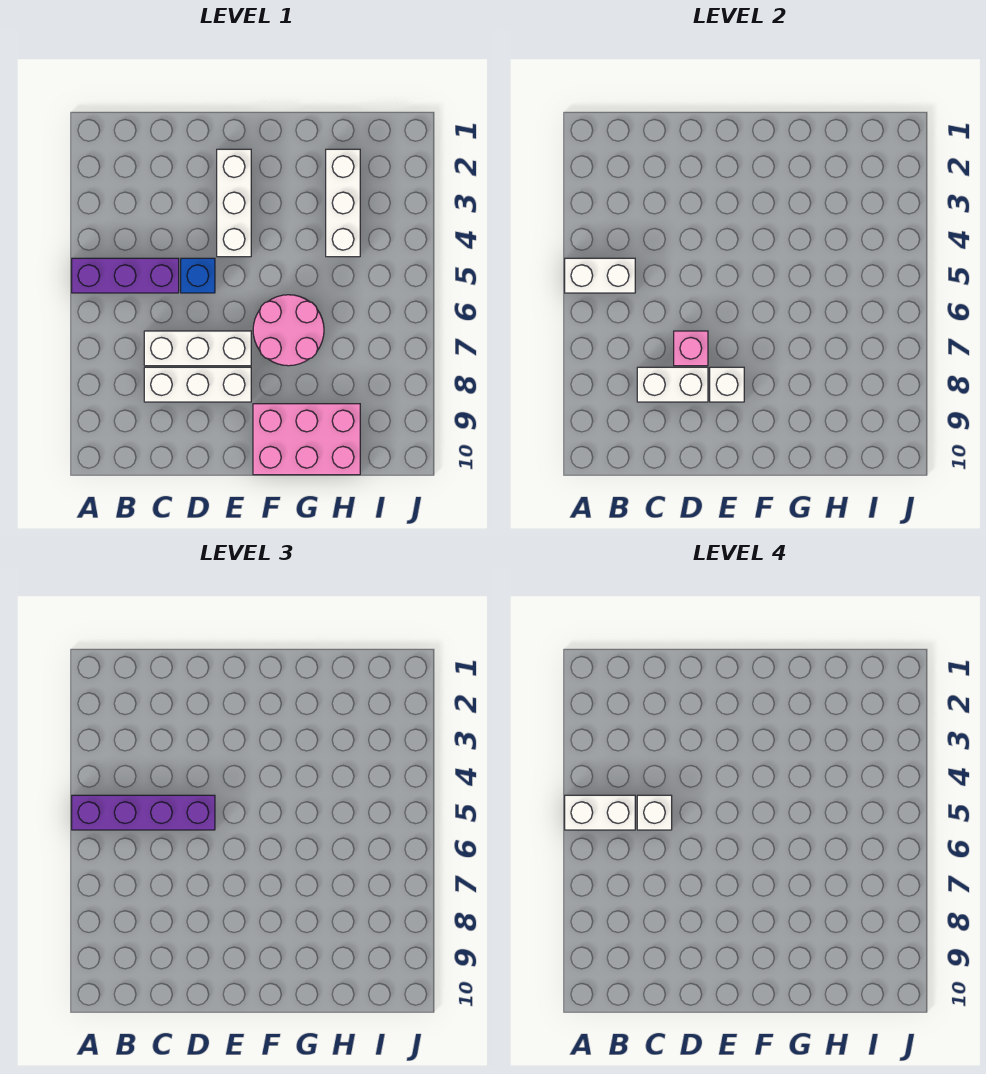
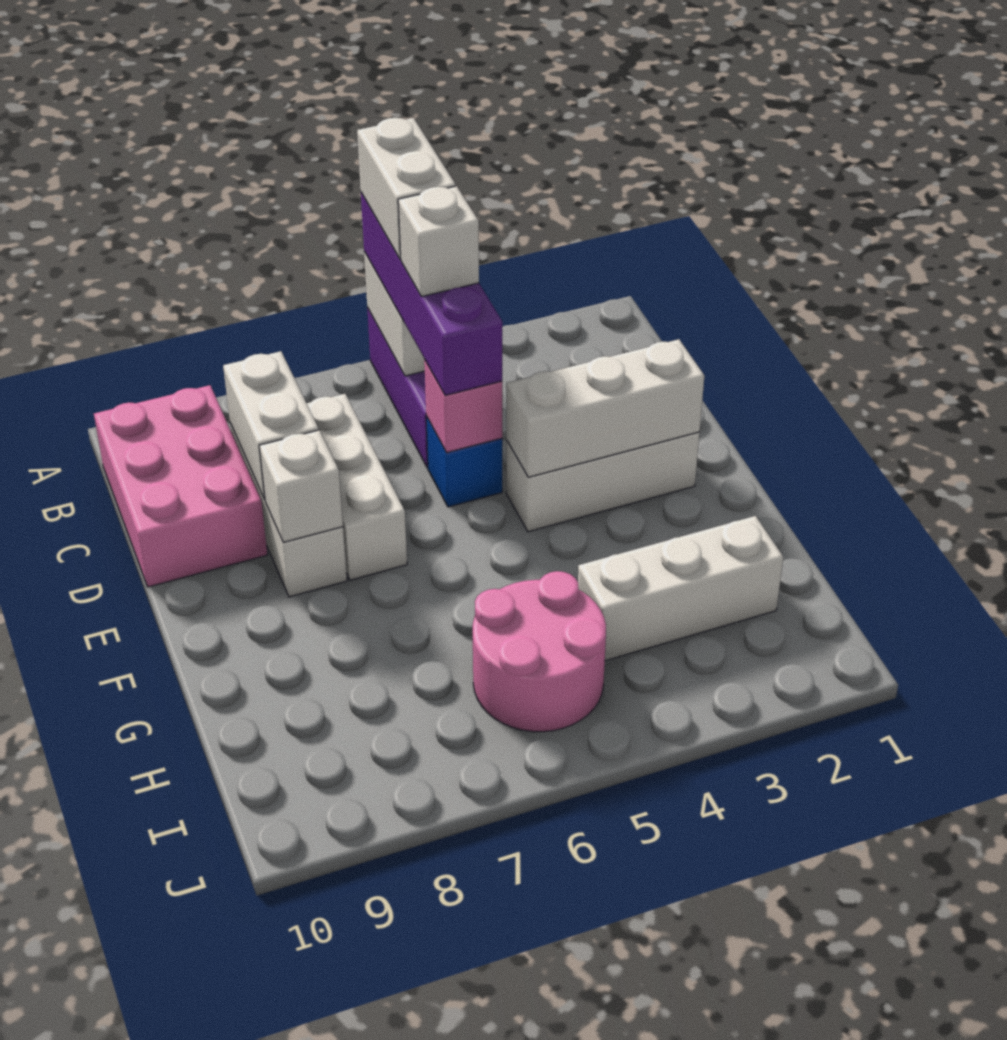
pink brick D7 level 2 -> pink brick D5 level 2
none -> white brick E2:E4 level 2
pink round brick F6:G7 level 1 -> pink round brick H5:I6 level 1
pink brick F9:H10 level 1 -> pink brick B9:D10 level 1

